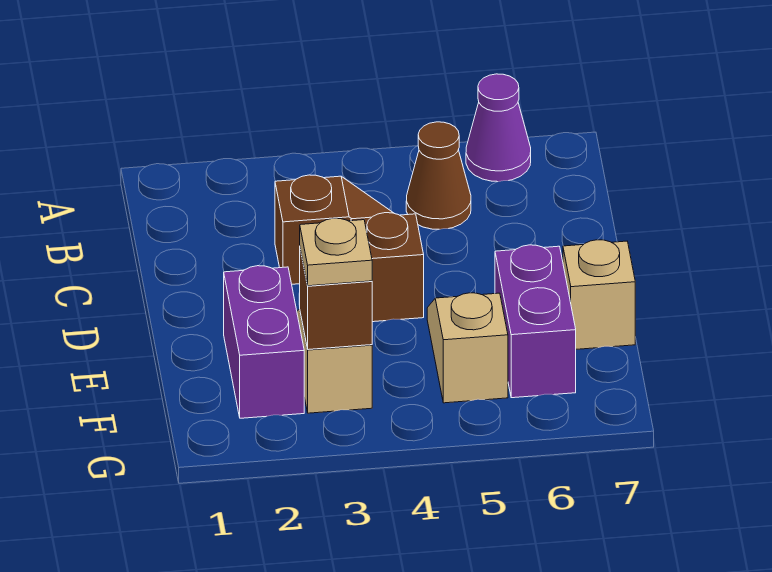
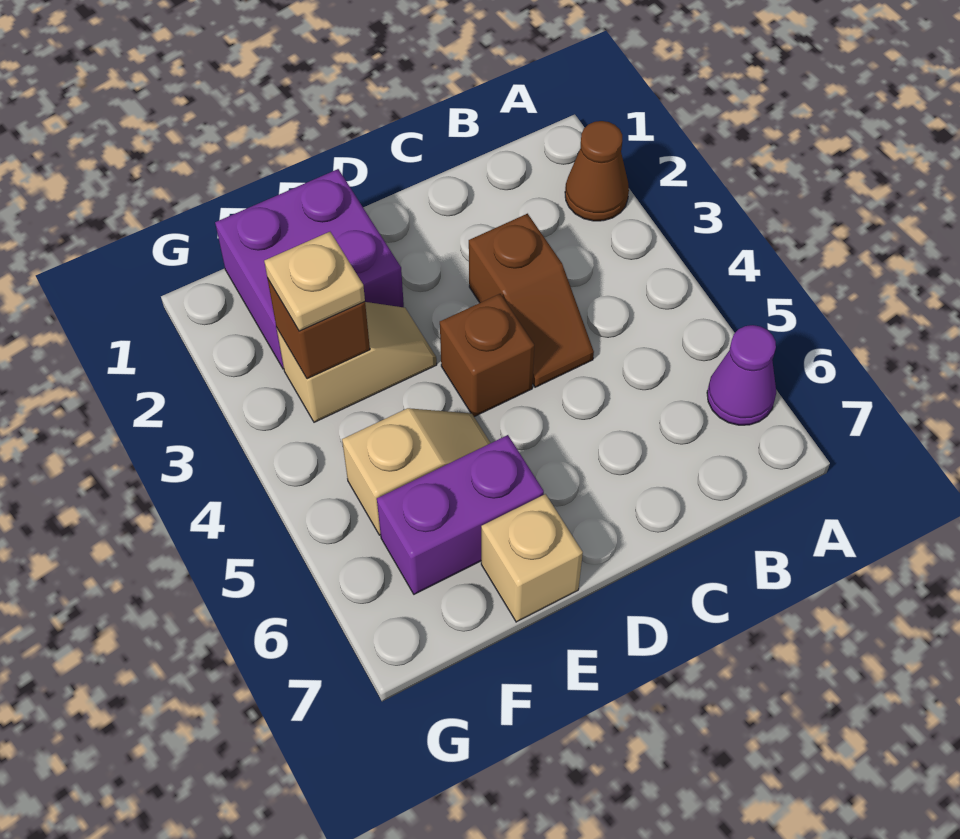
brown cone B5 level 1 -> brown cone A2 level 1
purple brick E2:F2 level 1 -> purple brick E1:F2 level 1

